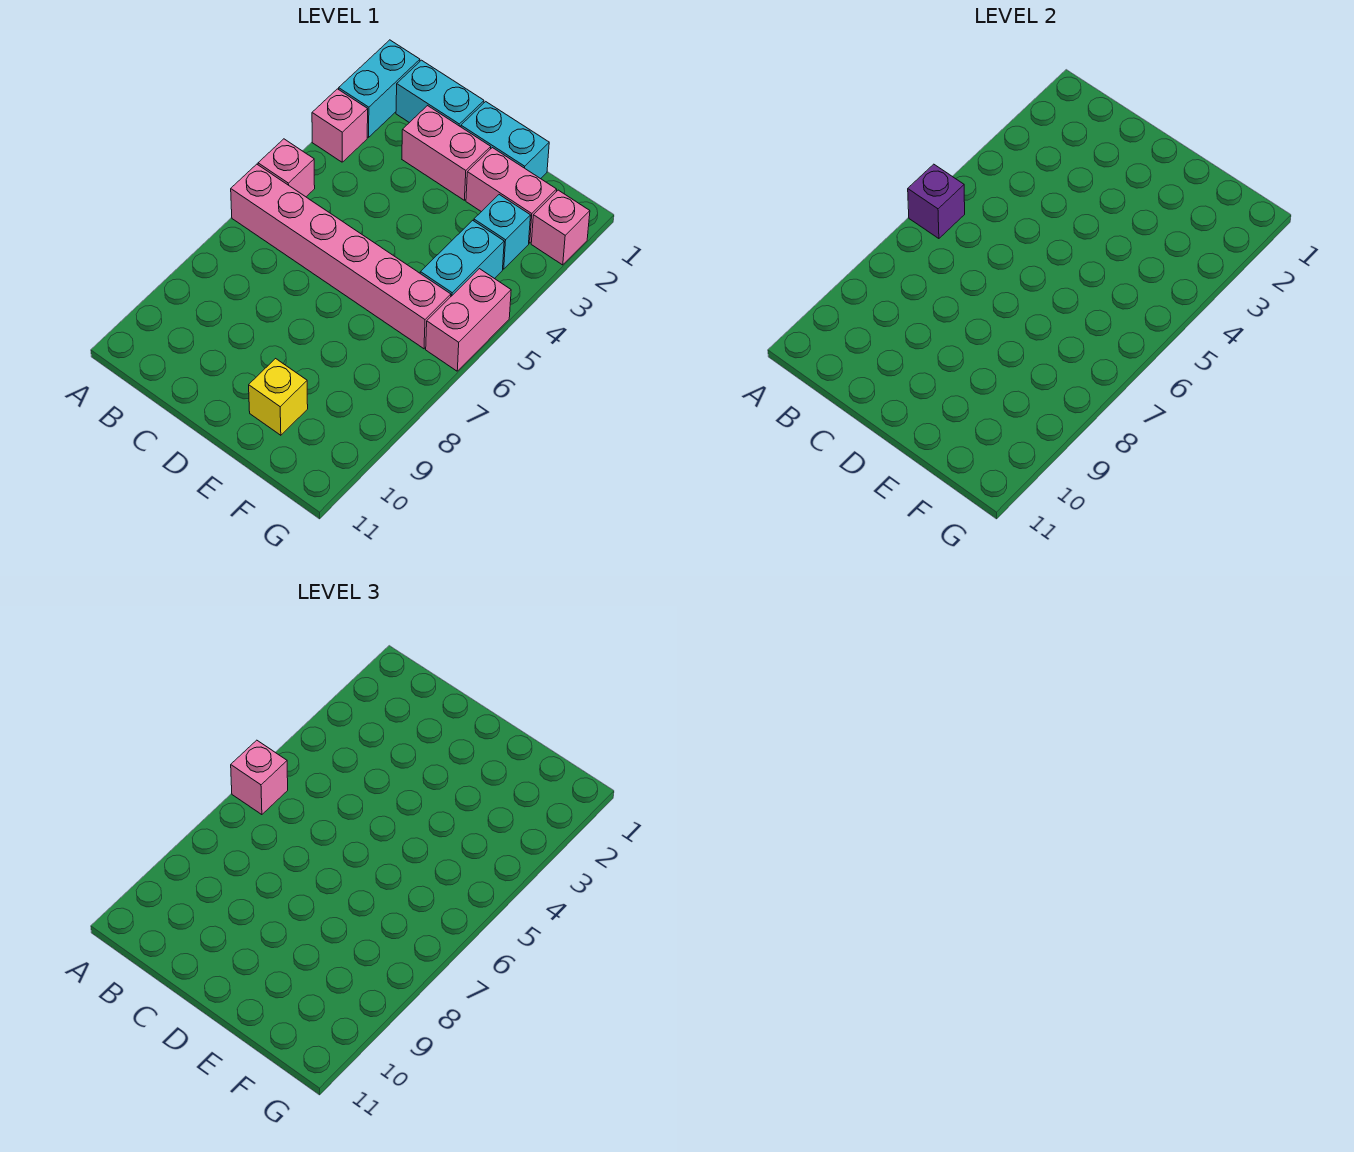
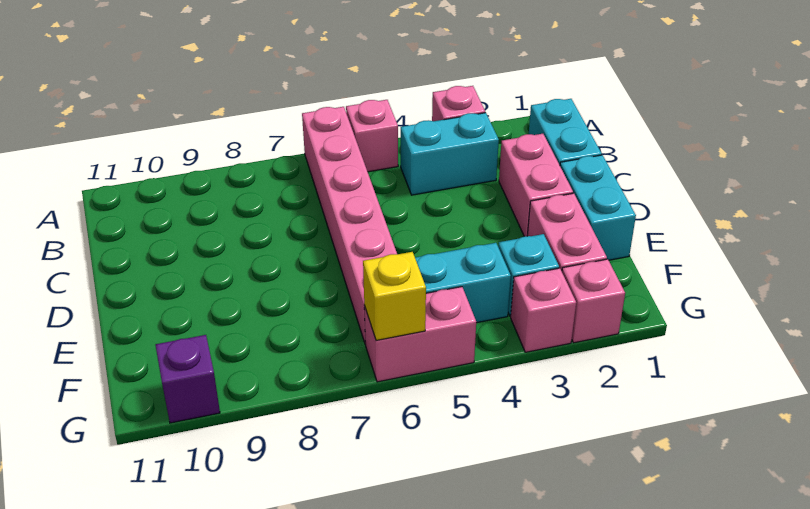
cyan brick A1:A2 level 1 -> cyan brick B3:B4 level 1
purple brick A6 level 2 -> purple brick G10 level 1
pink brick A6 level 3 -> pink brick G3 level 1
yellow brick E10 level 1 -> yellow brick G6 level 2

